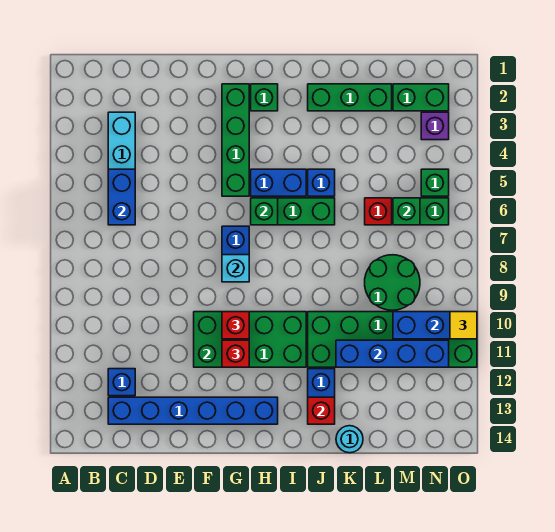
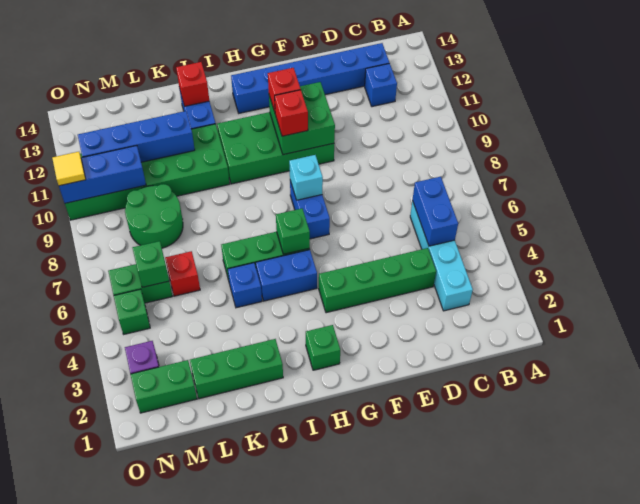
green brick G2:G5 level 1 -> green brick D4:G4 level 1
cyan round brick K14 level 1 -> none

